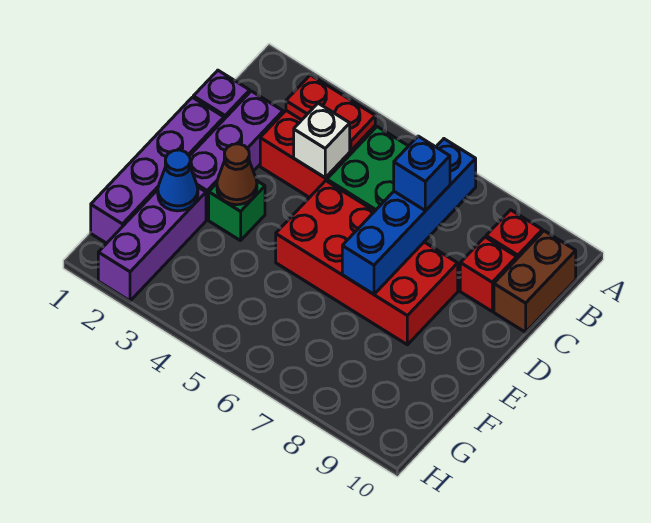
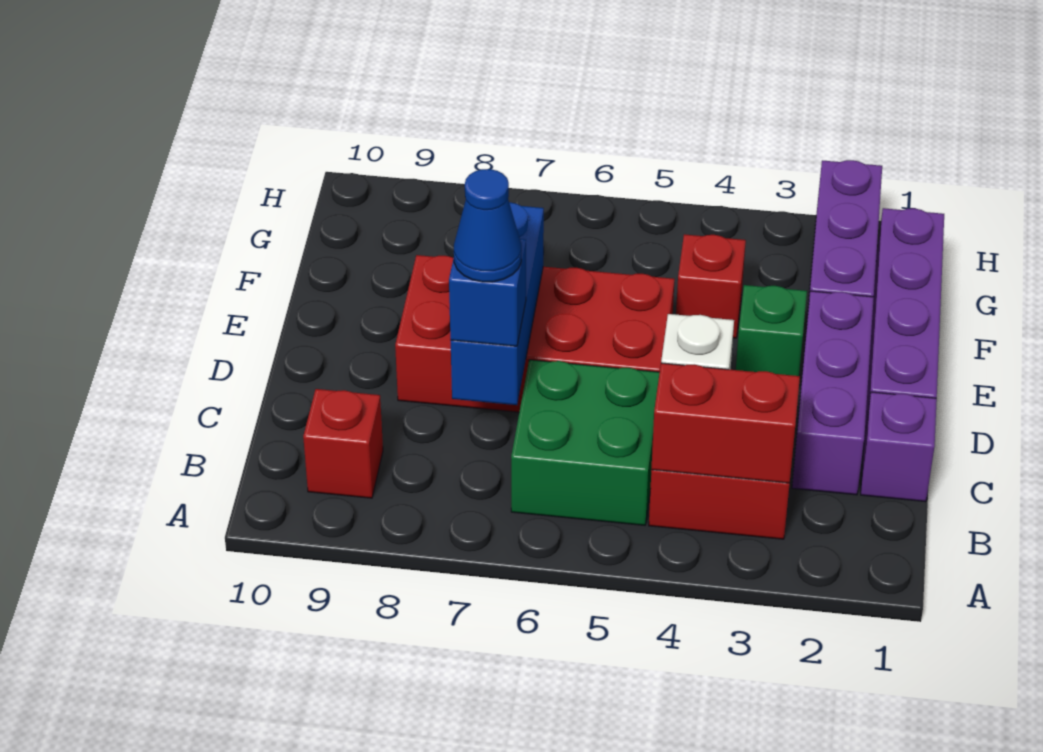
red plate B3:B4 level 2 -> red brick B3:B4 level 2
blue brick B7:E7 level 2 -> blue brick C7:E7 level 2
brown brick B10:C10 level 1 -> none
red brick C9 level 1 -> red brick F4 level 1
brown cone E3 level 2 -> none
blue cone F2 level 2 -> blue cone C7 level 4

